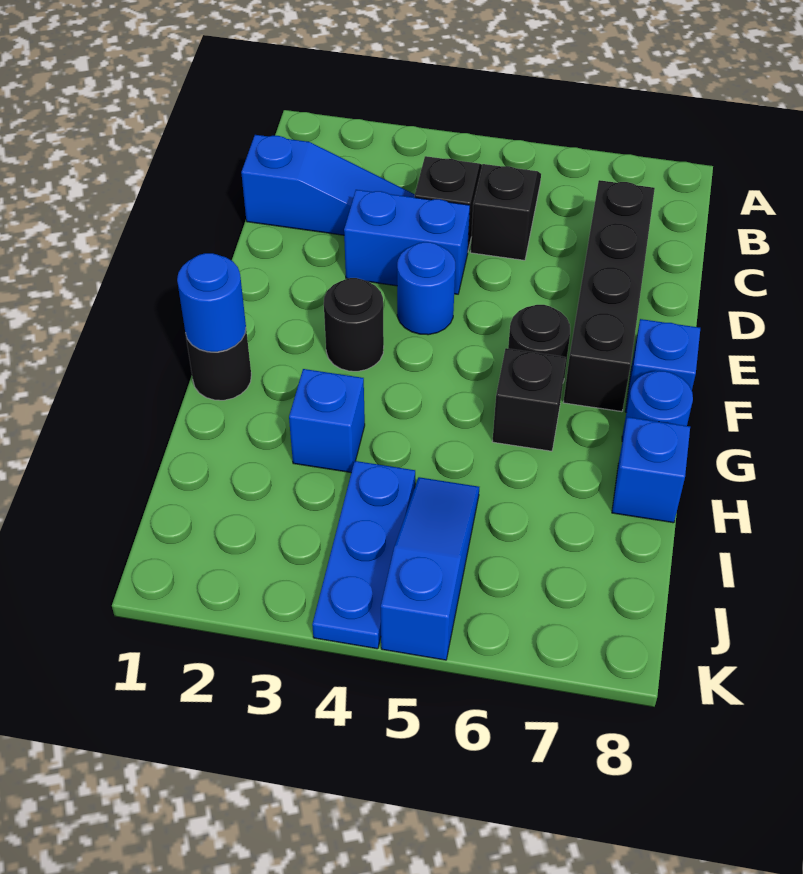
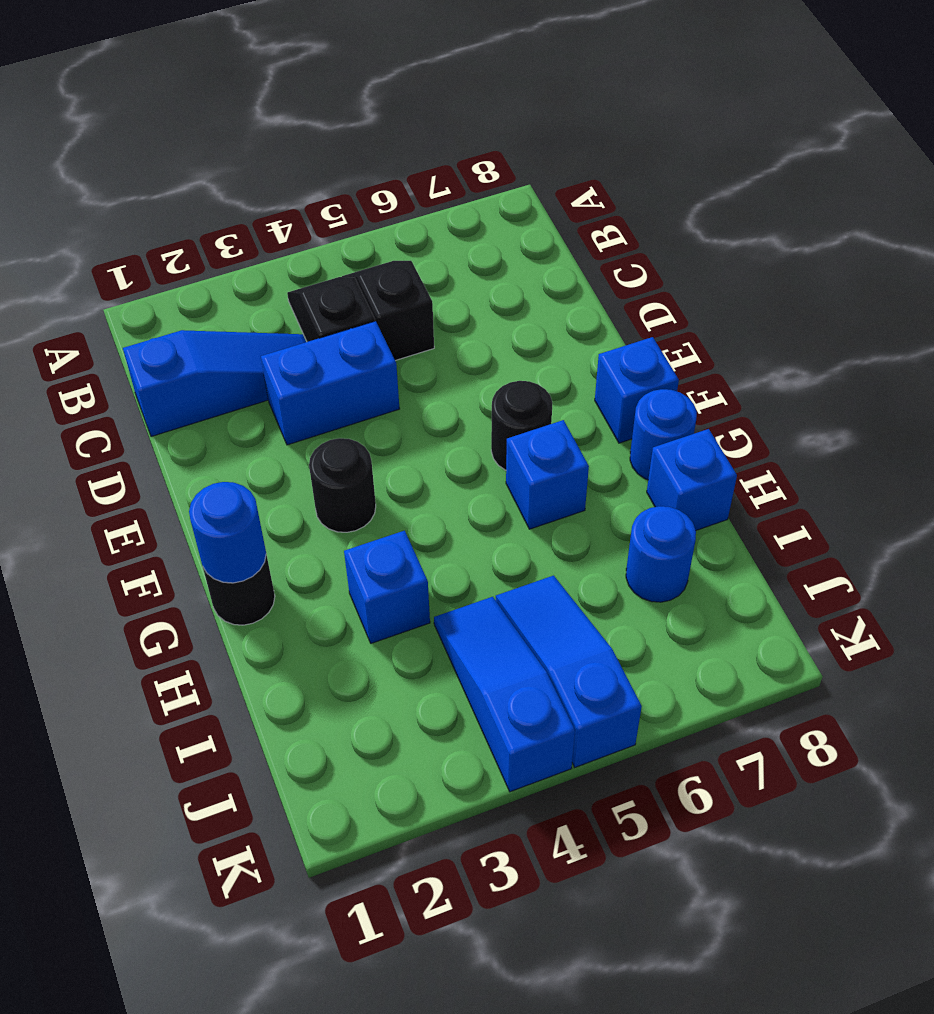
black brick C7:F7 level 1 -> none
blue round brick E4 level 1 -> blue round brick I7 level 1
black brick G6 level 1 -> blue brick G6 level 1
blue plate I4:K4 level 1 -> blue slope I4:K4 level 1 top K

